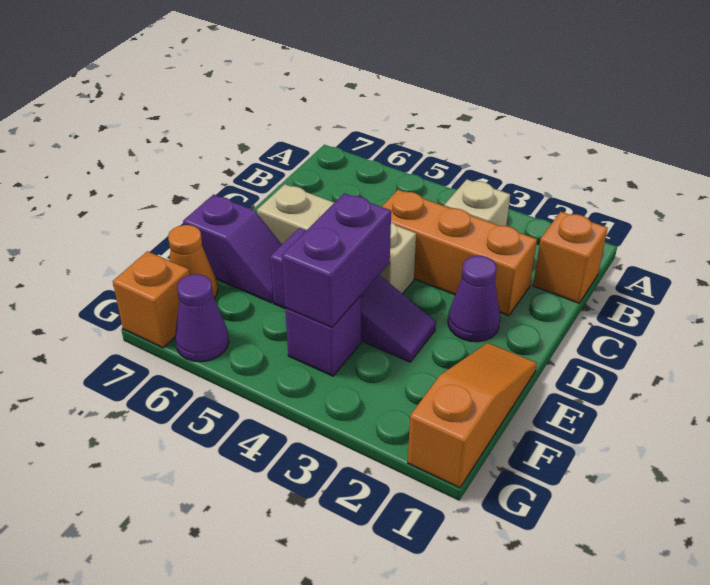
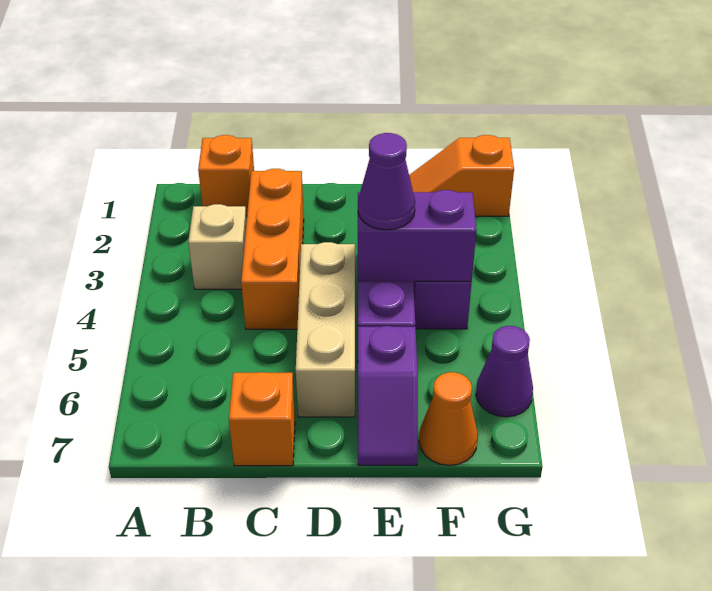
purple cone D2 level 1 -> purple cone E4 level 3
orange slope E1:G1 level 1 top G -> orange slope F1:G1 level 1 top G
purple slope E6:E7 level 1 top 7 -> purple slope E6:E7 level 1 top 6
orange brick G7 level 1 -> orange brick C7 level 1

